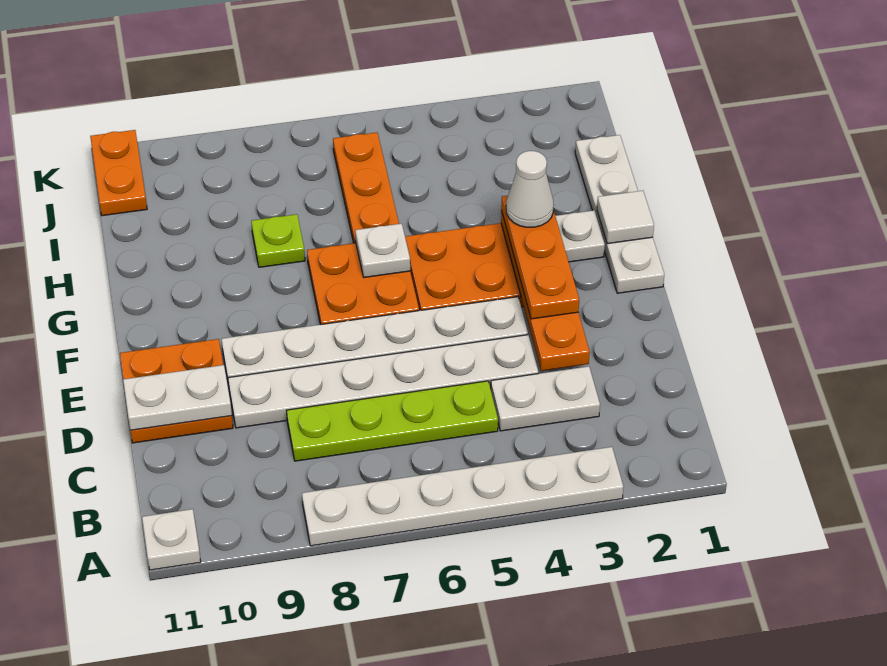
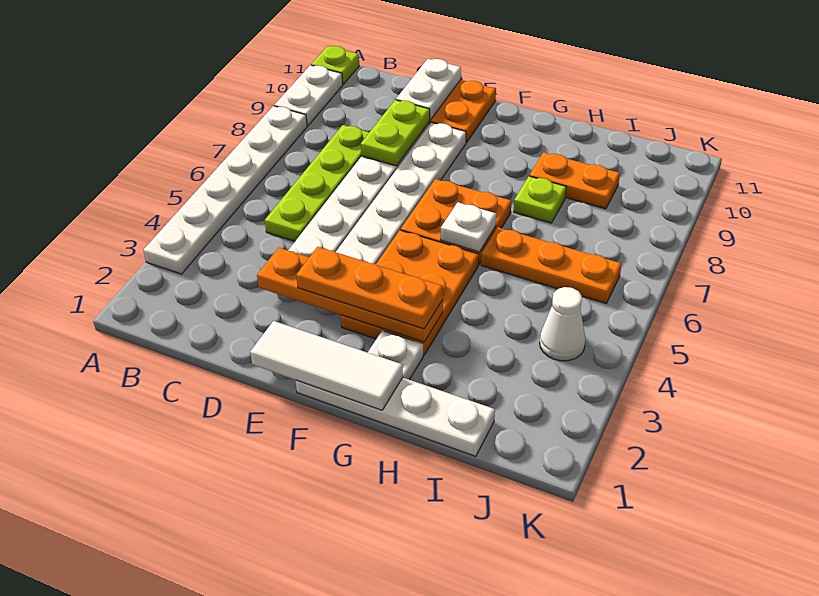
white plate A11 level 1 -> lime plate A11 level 1
white plate C3:C4 level 1 -> white plate A9:A10 level 1
none -> lime plate D8:D9 level 2
white tile G1 level 2 -> white tile E1:G1 level 2
white cone G3 level 4 -> white cone J4 level 1
orange plate J11:K11 level 1 -> orange plate H9:I9 level 1

